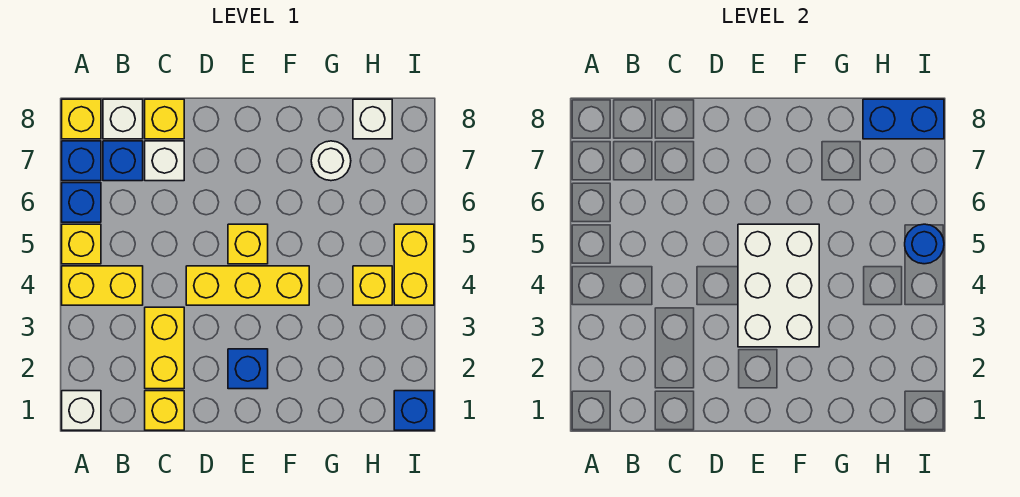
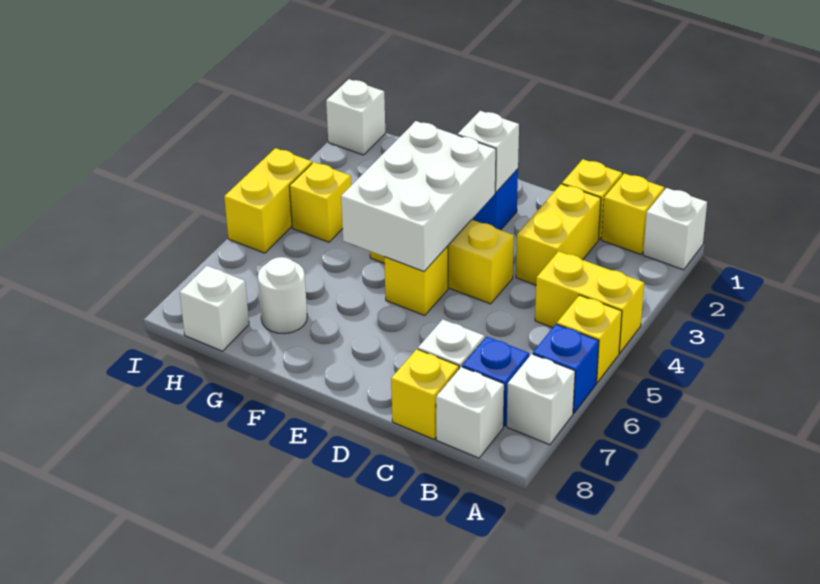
blue brick A7 level 1 -> white brick A7 level 1
yellow brick A8 level 1 -> yellow brick B1 level 1
none -> white brick E2 level 2
blue brick H8:I8 level 2 -> none
blue brick I1 level 1 -> white brick I1 level 1
blue round brick I5 level 2 -> none

